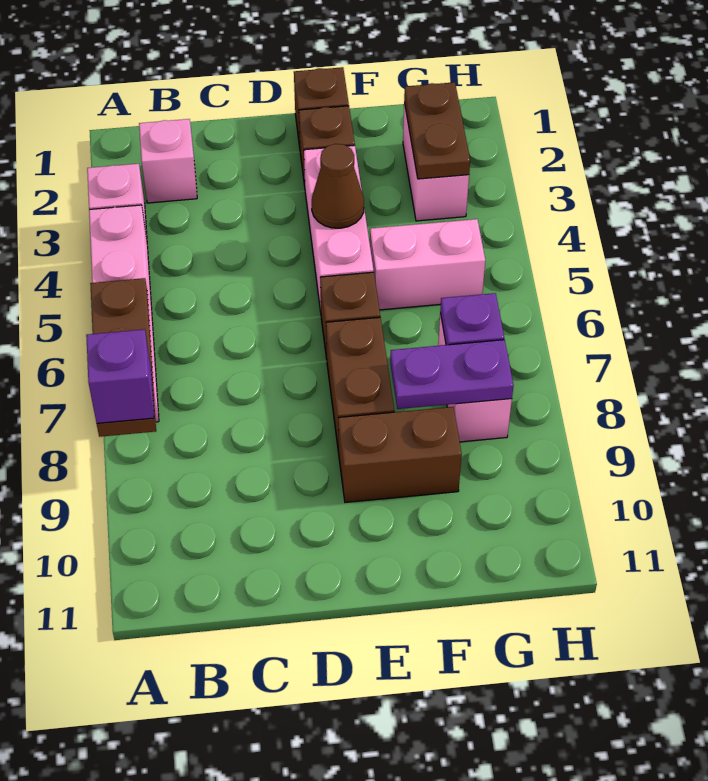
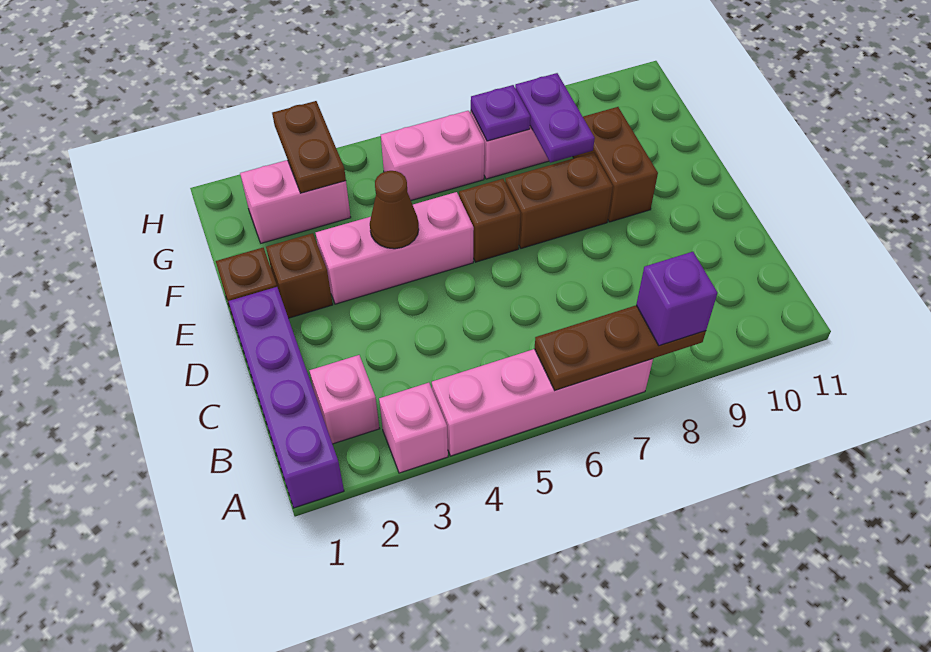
none -> purple brick A1:D1 level 1
pink brick F5:G5 level 1 -> pink brick G5:G6 level 1
brown plate G2:G3 level 2 -> brown plate G3:H3 level 2

